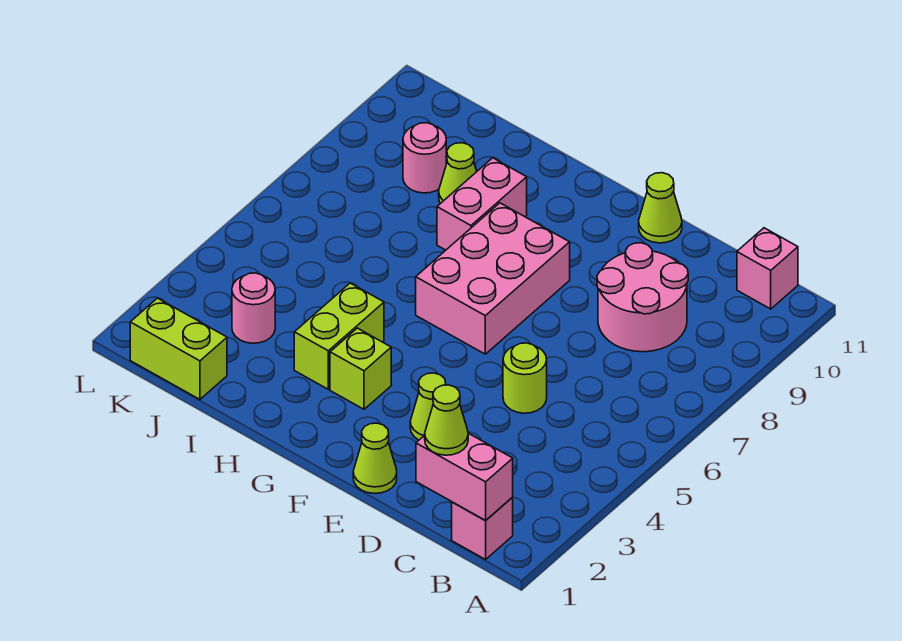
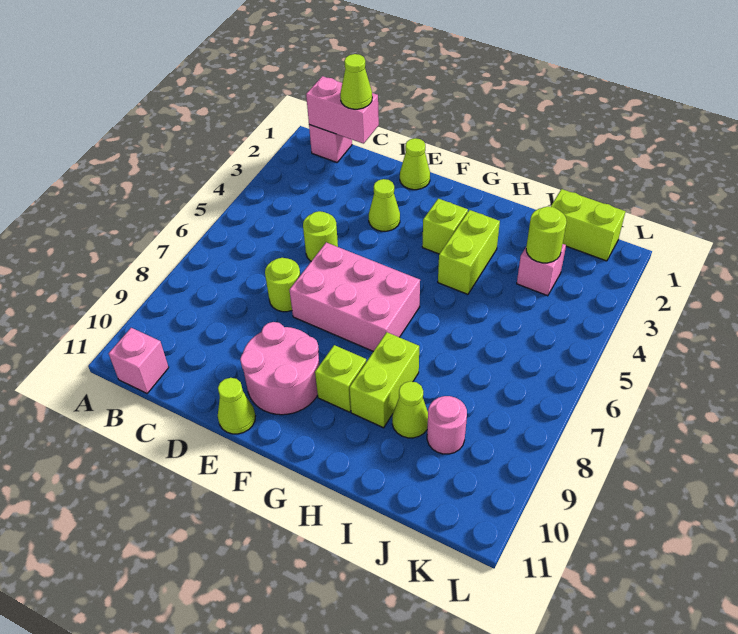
pink round brick C8:D9 level 1 -> pink round brick E9:F10 level 1
none -> lime round brick D7 level 1
pink brick F6:G8 level 1 -> pink brick E6:G7 level 1
none -> lime brick G9 level 1
pink brick H8:H9 level 1 -> lime brick H8:H9 level 1
pink round brick J3 level 1 -> pink brick J3 level 1
none -> lime round brick J3 level 2

